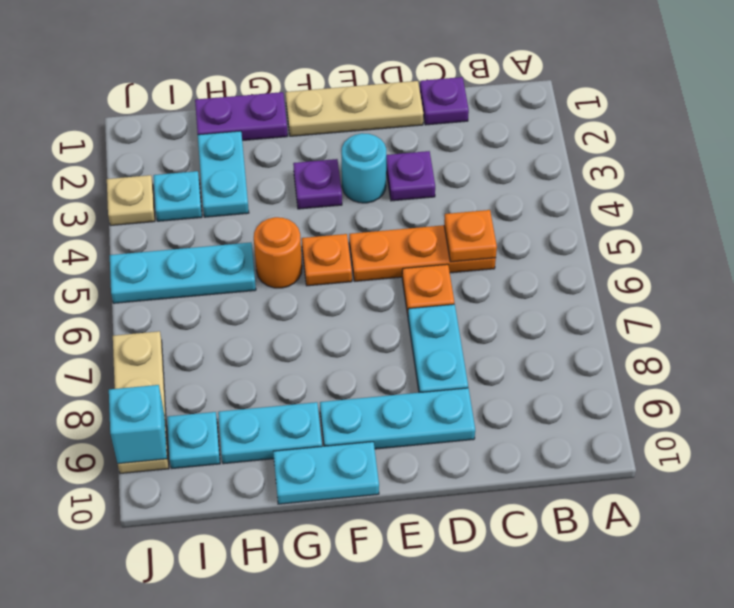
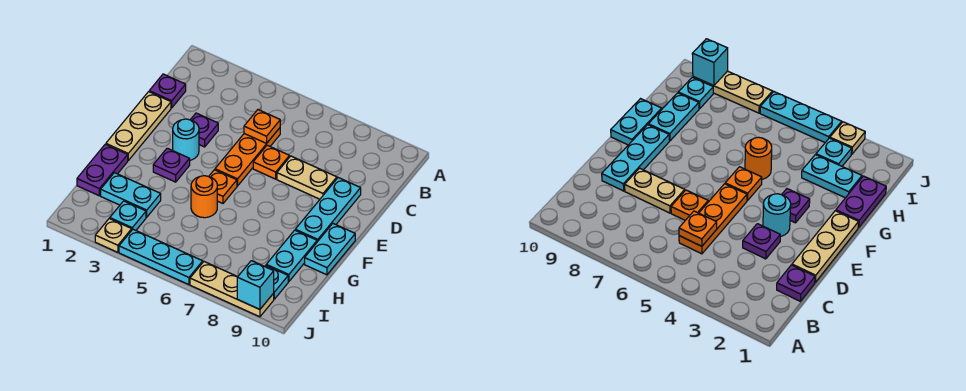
cyan plate D7:D8 level 1 -> tan plate D7:D8 level 1
cyan plate H5:J5 level 1 -> cyan plate J4:J6 level 1

